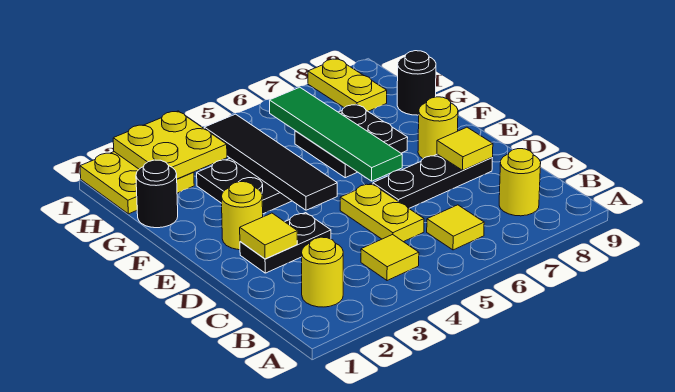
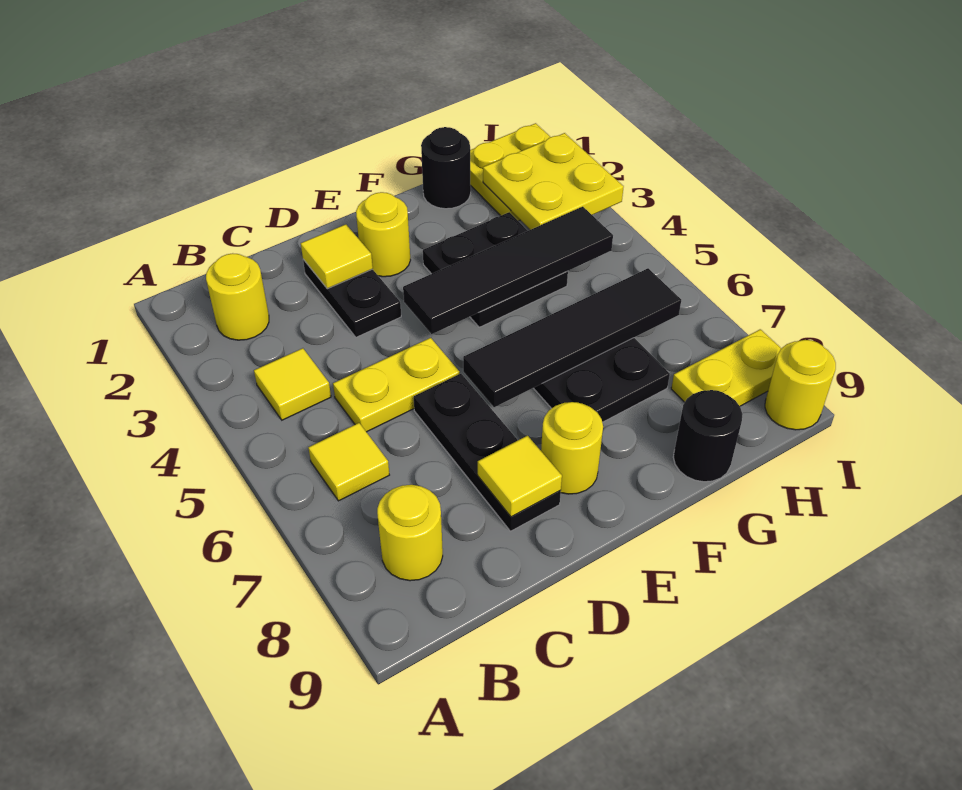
green tile E6:H6 level 2 -> black tile E6:H6 level 2
none -> yellow round brick I9 level 1

